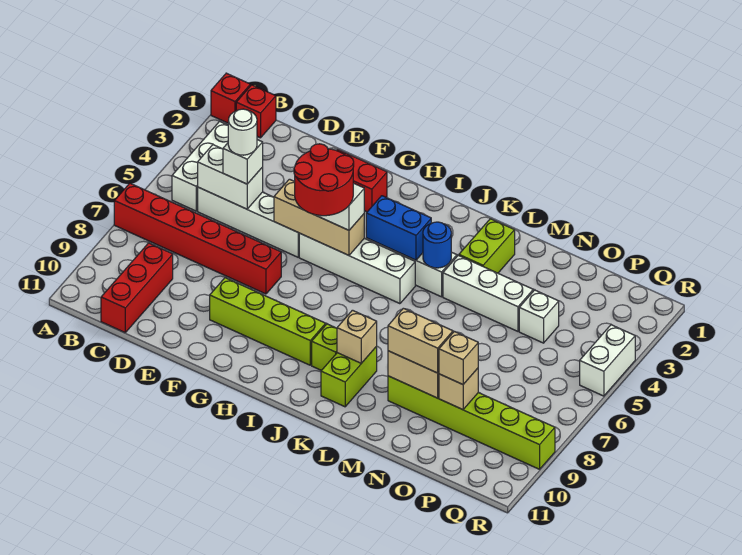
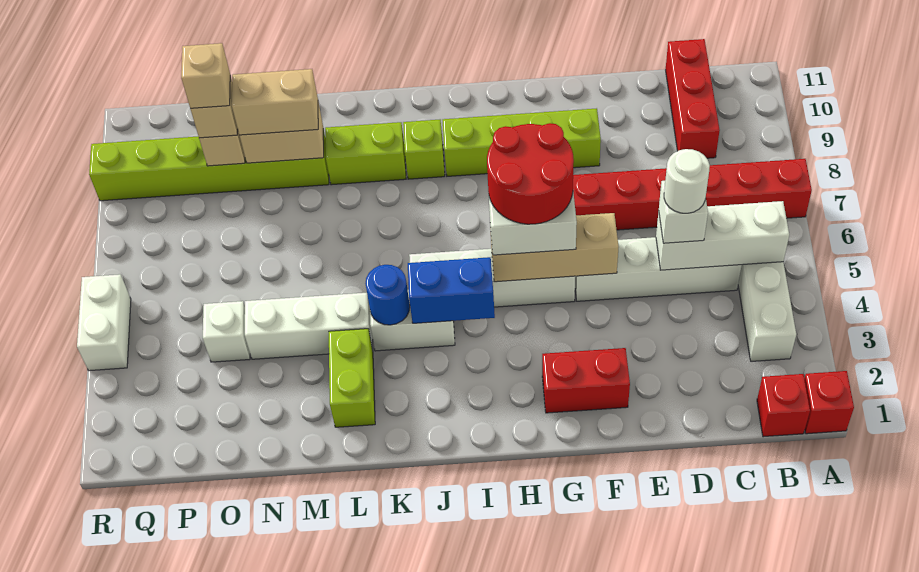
white brick C5:D5 level 2 -> white brick B5:D5 level 2
lime brick K9:K10 level 1 -> lime brick K9:L9 level 1
tan brick K9 level 2 -> tan brick O9 level 4

